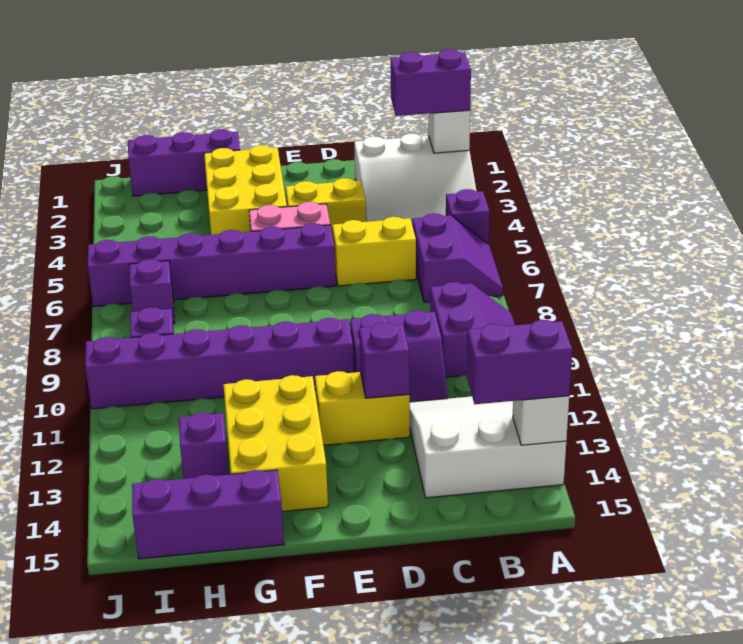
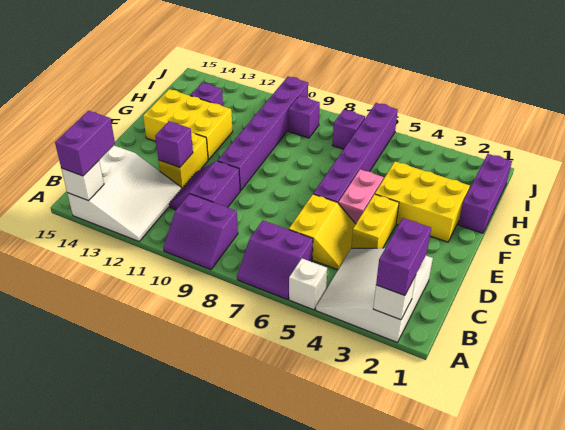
purple brick A5 level 1 -> white brick A5 level 1
purple brick G15:I15 level 1 -> none

